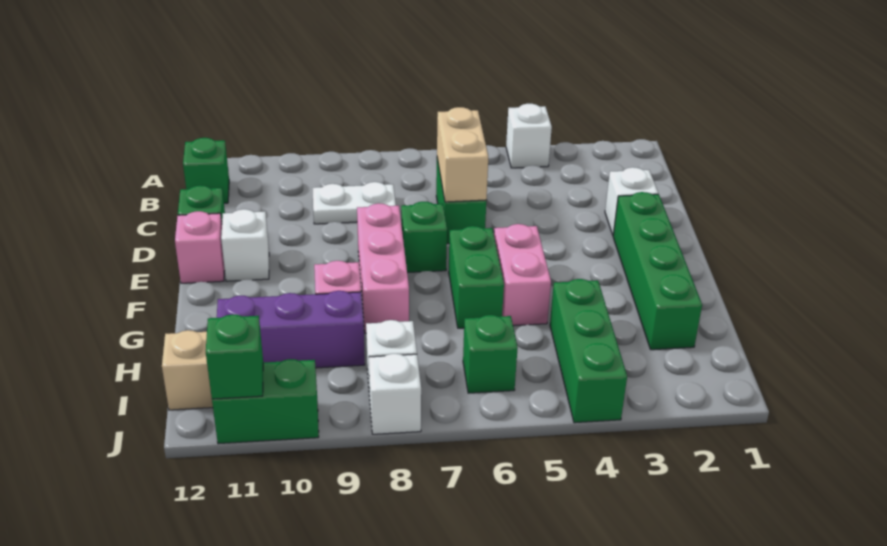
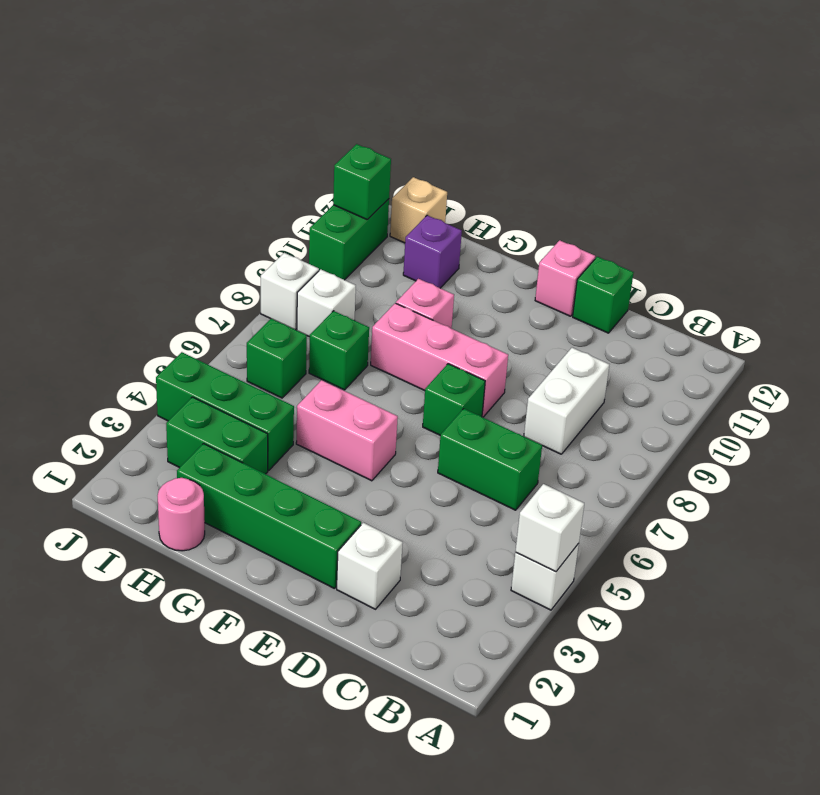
green brick B12 level 1 -> green brick H7 level 1
tan brick C6:D6 level 2 -> none
white plate C8:C9 level 1 -> white brick C8:C9 level 1
white brick E11 level 1 -> white brick A4 level 2
green brick F6:G6 level 1 -> green brick H3:I3 level 1
none -> pink round brick H1 level 1
purple brick H9:H11 level 1 -> purple brick H11 level 1

